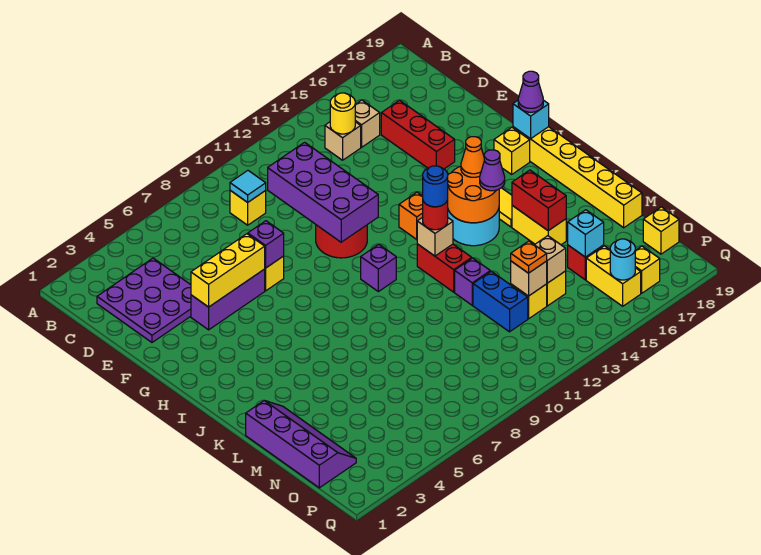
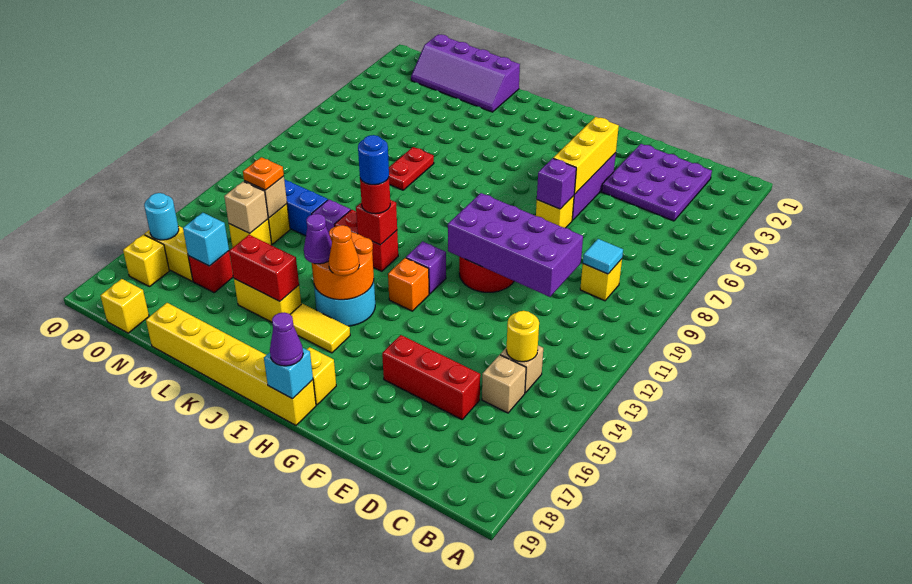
purple brick I10 level 1 -> purple brick H12 level 1
tan brick J12 level 2 -> red brick J12 level 2
none -> red plate L7:L8 level 1

